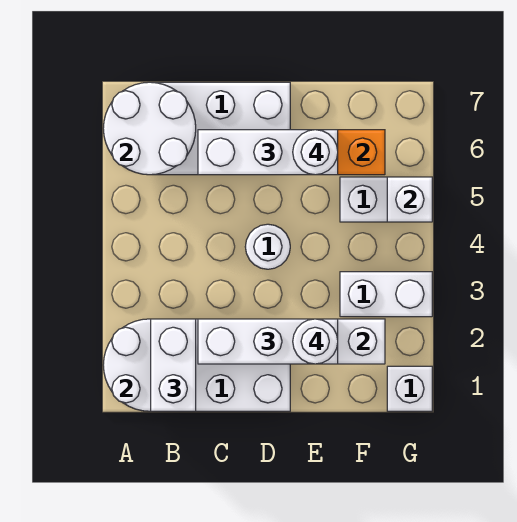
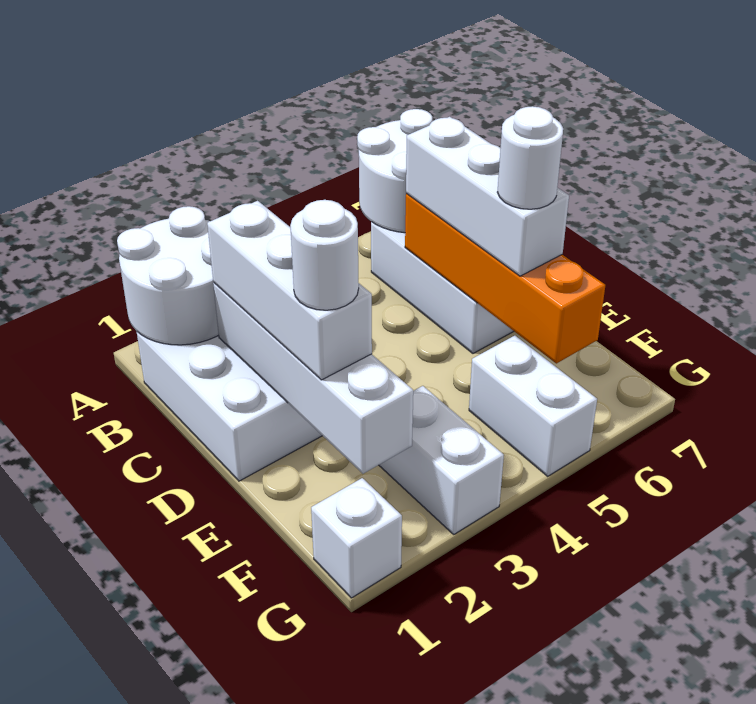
white brick B1:B2 level 3 -> none
white round brick D4 level 1 -> none
white brick G5 level 2 -> none

